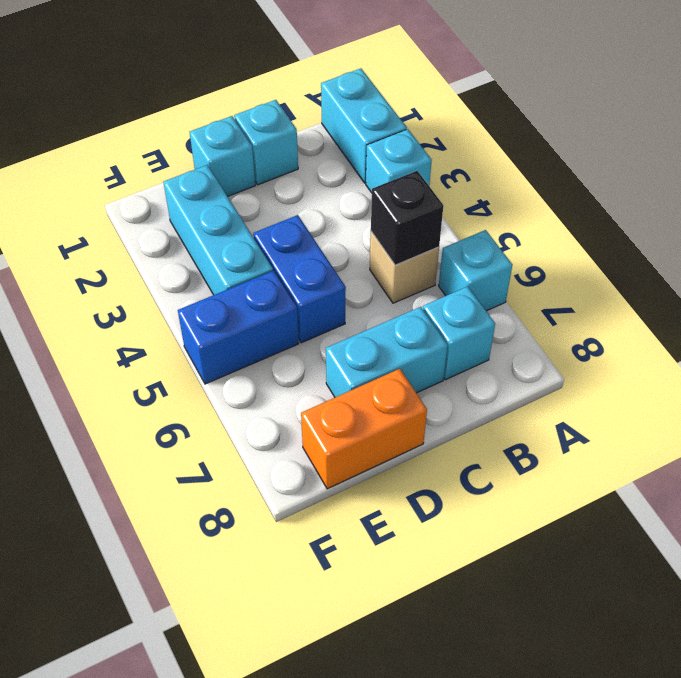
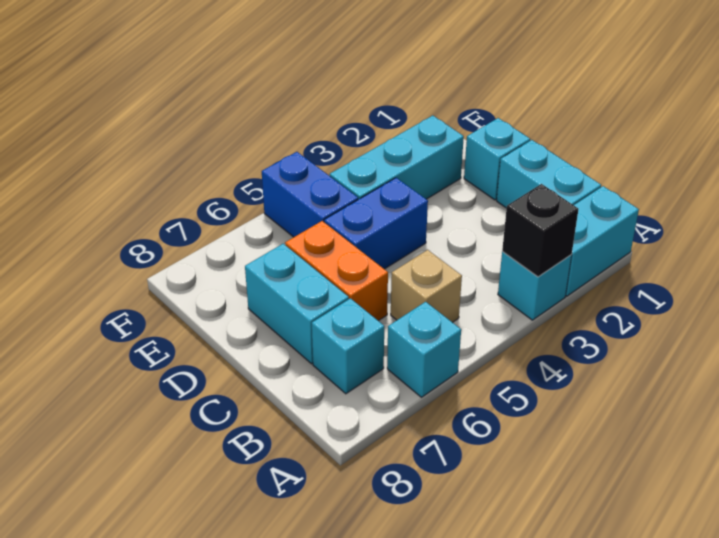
black brick B5 level 2 -> black brick A3 level 2
cyan brick C1 level 1 -> cyan brick B1:C1 level 1
orange brick D8:E8 level 1 -> orange brick C6:D6 level 1

